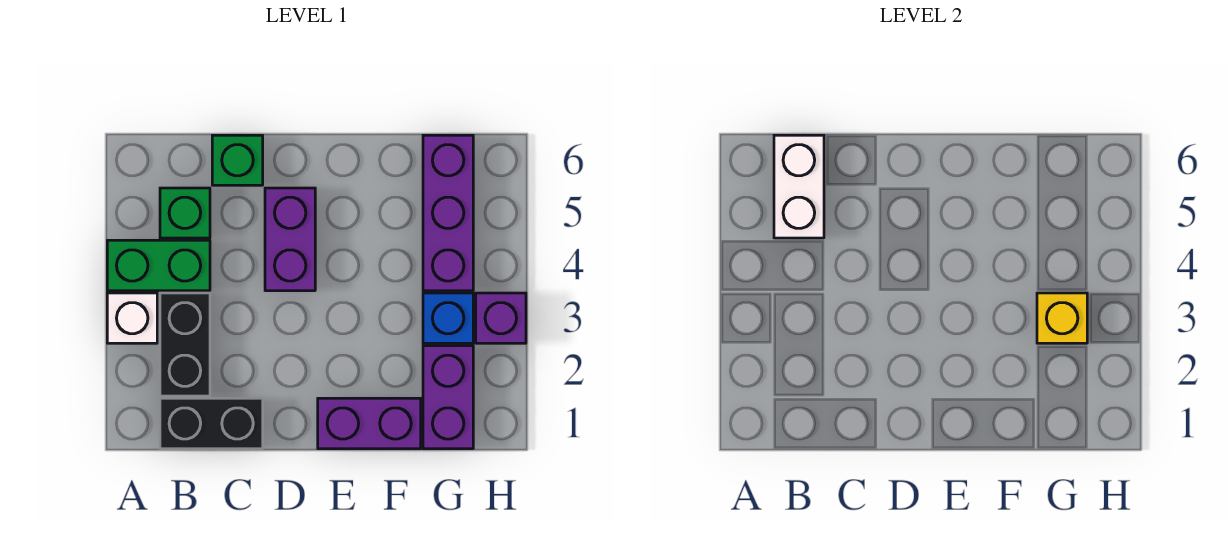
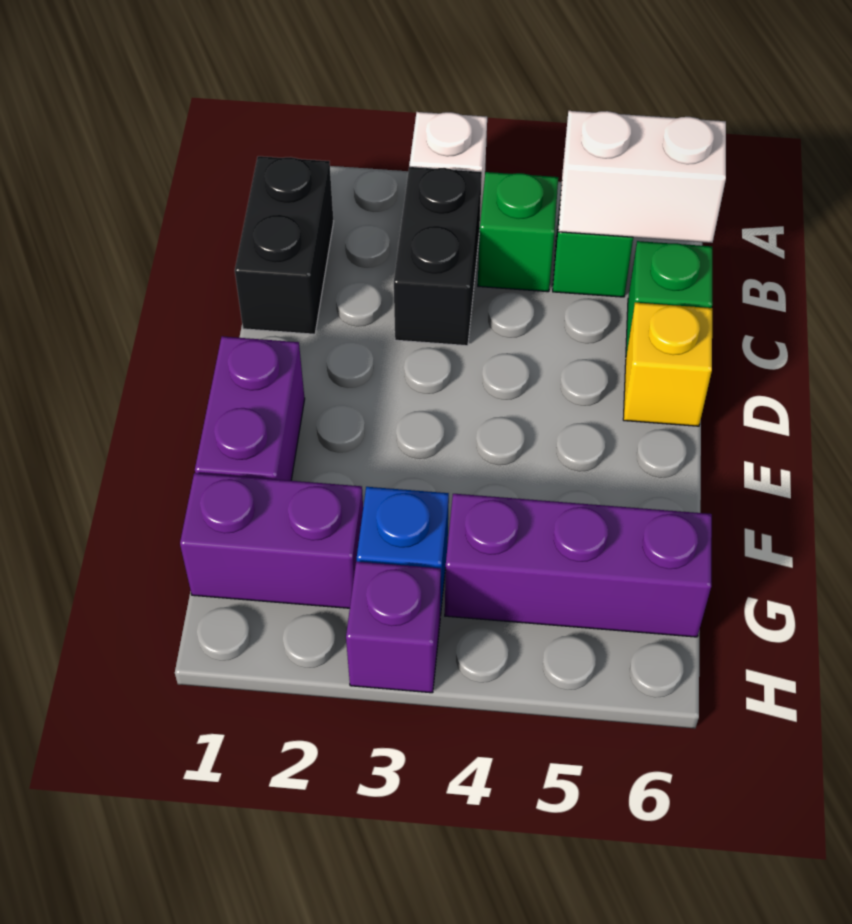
green brick A4:B4 level 1 -> green brick B4 level 1
black brick B2:B3 level 1 -> black brick B3:C3 level 1
purple brick D4:D5 level 1 -> none
yellow brick G3 level 2 -> yellow brick D6 level 1

